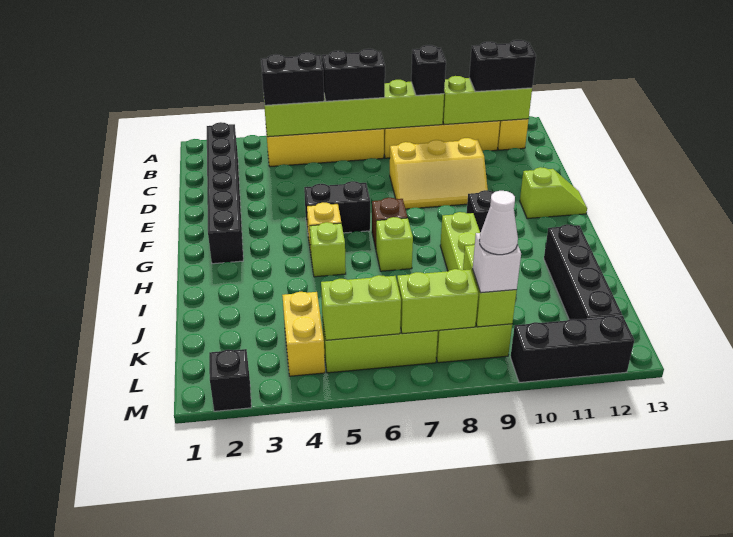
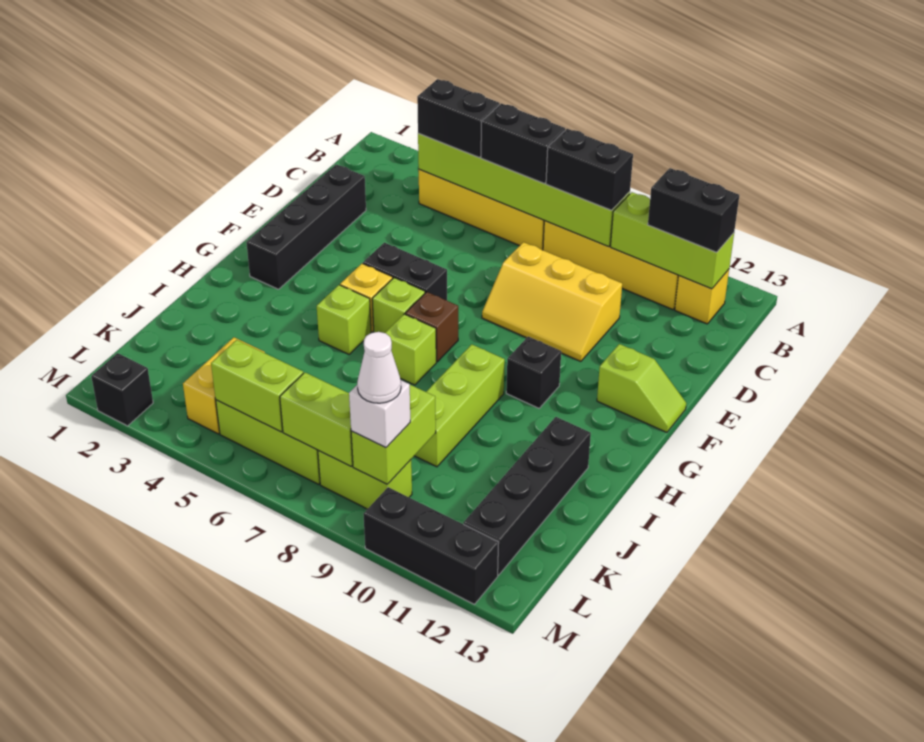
black brick B2:G2 level 1 -> black brick D2:G2 level 1
black brick B9 level 3 -> black brick B8:B9 level 3
none -> lime brick G6 level 1

